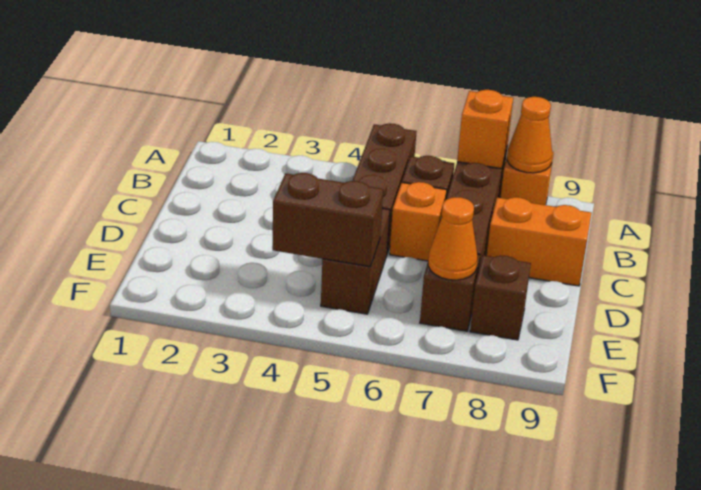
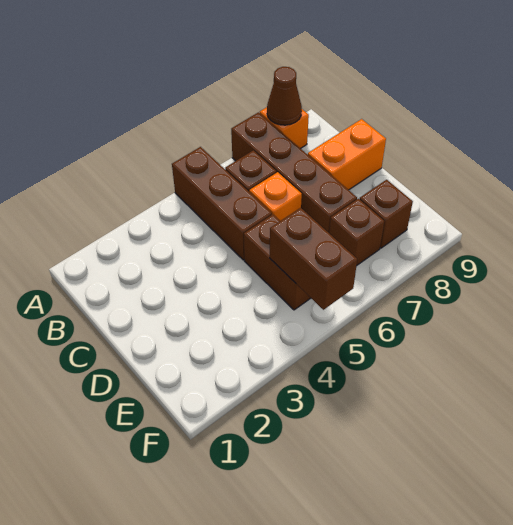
orange brick A7 level 2 -> none
orange cone A8 level 2 -> brown cone A8 level 2
brown brick E4:E5 level 2 -> brown brick E5:F5 level 2
orange cone E7 level 2 -> none

